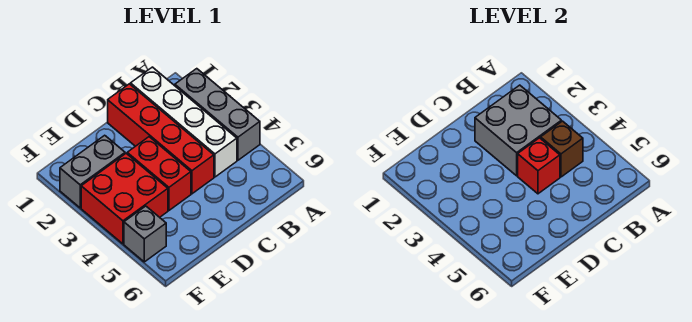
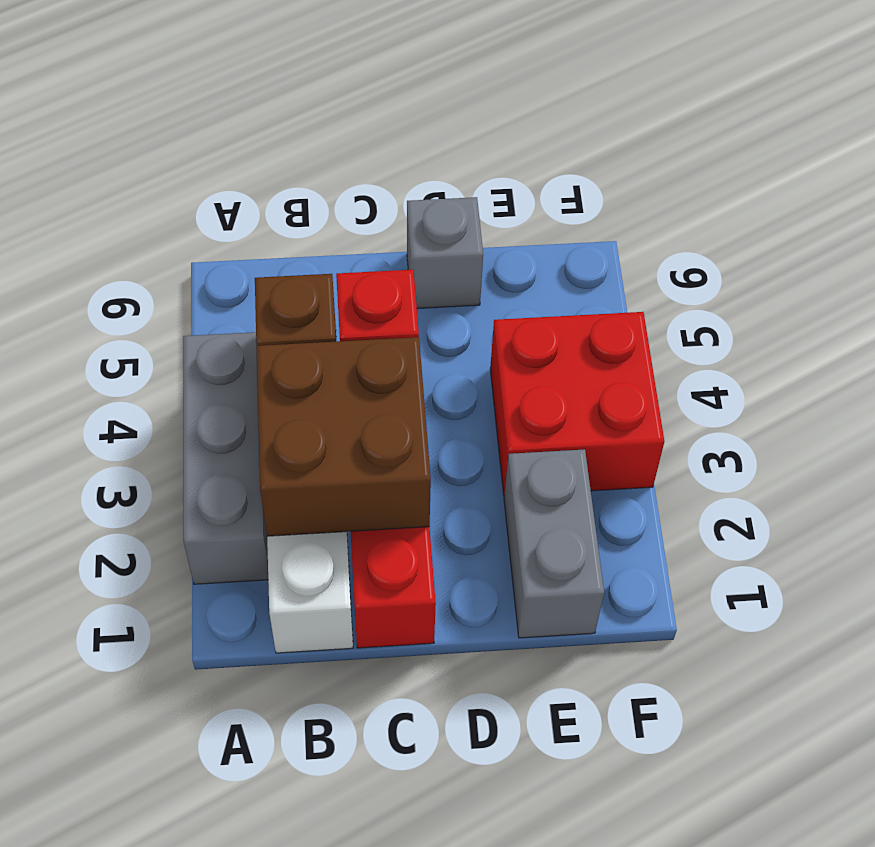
grey brick B2:C3 level 2 -> brown brick B2:C3 level 2
red brick D3:D4 level 1 -> none
grey brick E2:F2 level 1 -> grey brick E1:E2 level 1
grey brick F5 level 1 -> grey brick D6 level 1

